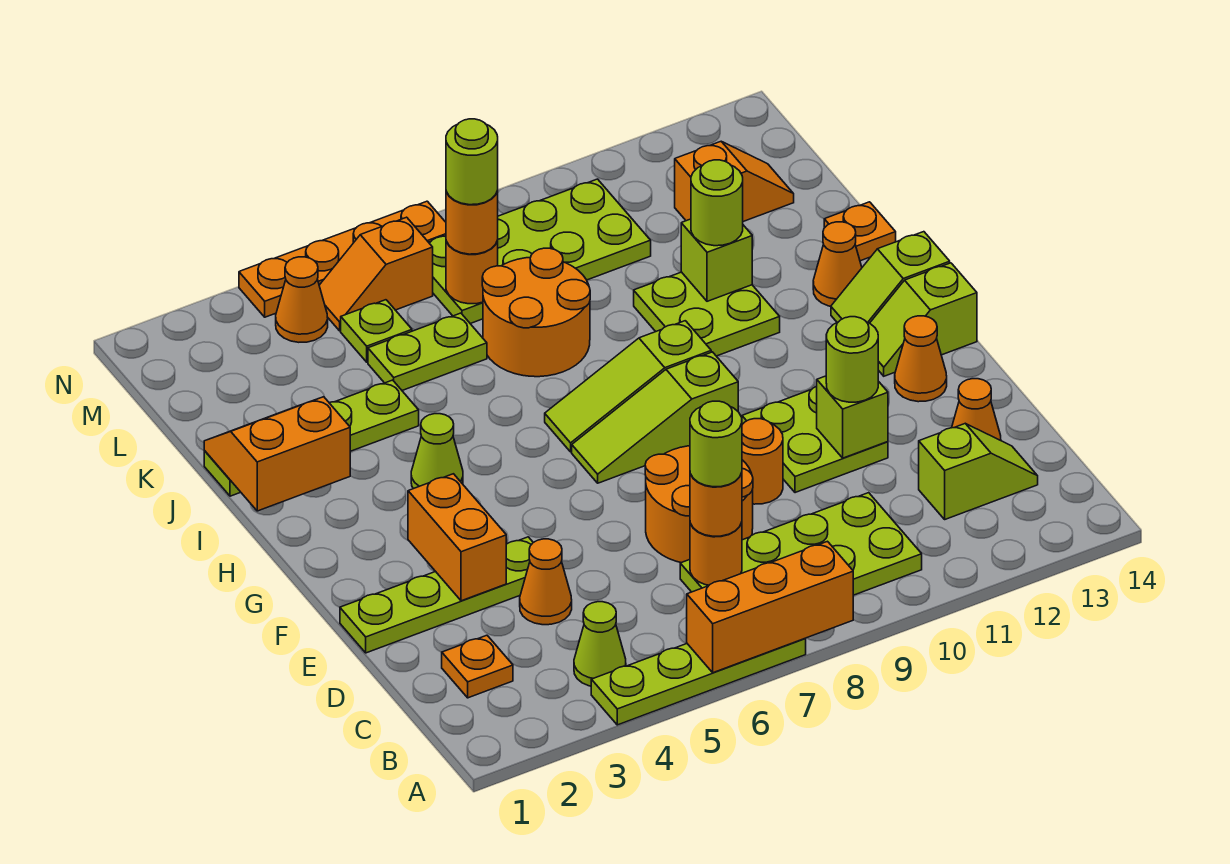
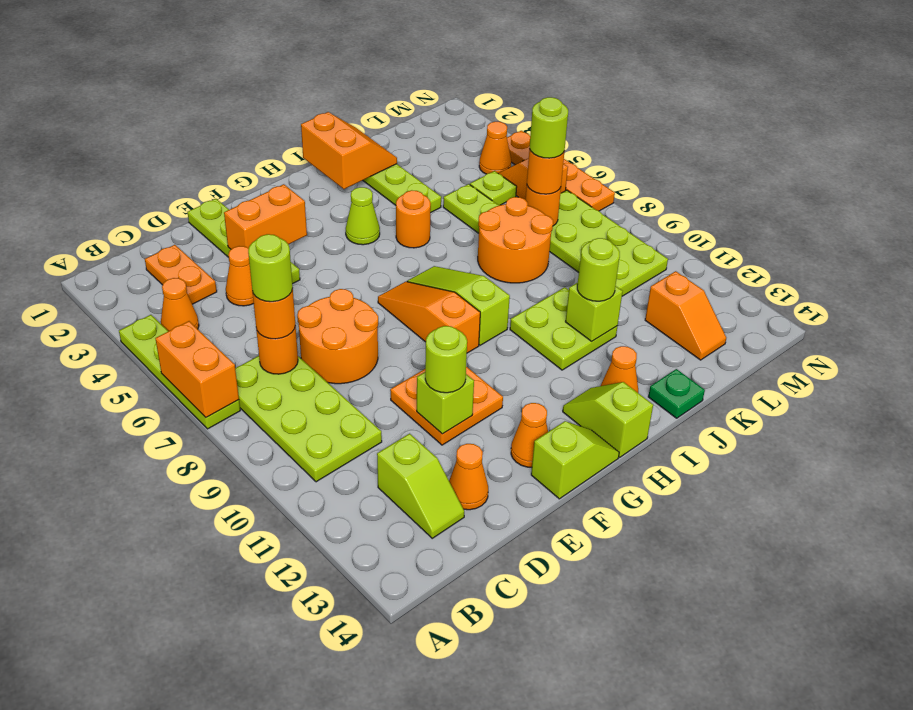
orange brick A6:A8 level 2 -> orange brick A6:A7 level 2
lime cone B4 level 1 -> orange cone B4 level 1
orange plate C2 level 1 -> orange plate C2:C3 level 1
orange round brick E9 level 1 -> orange round brick I5 level 1
lime plate E10:F11 level 1 -> orange plate E10:F11 level 1
lime slope G7:G9 level 1 top 9 -> orange slope G7:G9 level 1 top 9
lime slope G13:G14 level 1 top 14 -> lime slope F14:G14 level 1 top F
orange plate J14 level 1 -> green plate J14 level 1

